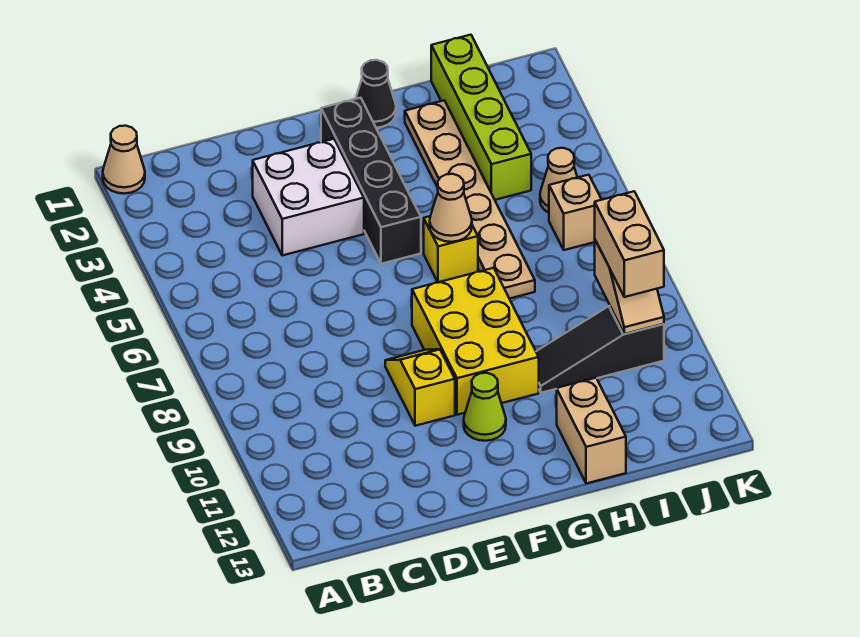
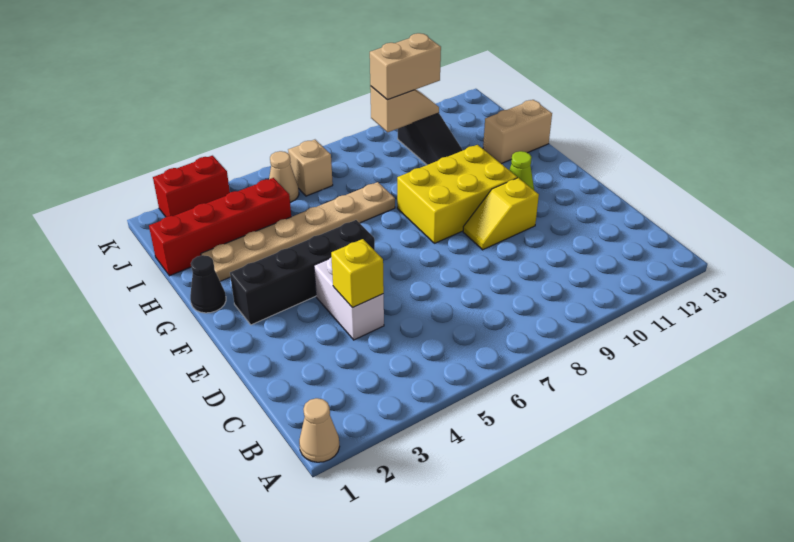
white brick D3:E4 level 1 -> white brick D4:E4 level 1
yellow brick G6 level 1 -> yellow brick D4 level 2
tan cone G6 level 2 -> none
lime brick I1:I4 level 1 -> red brick I1:I4 level 1
none -> red brick K2:K3 level 1

